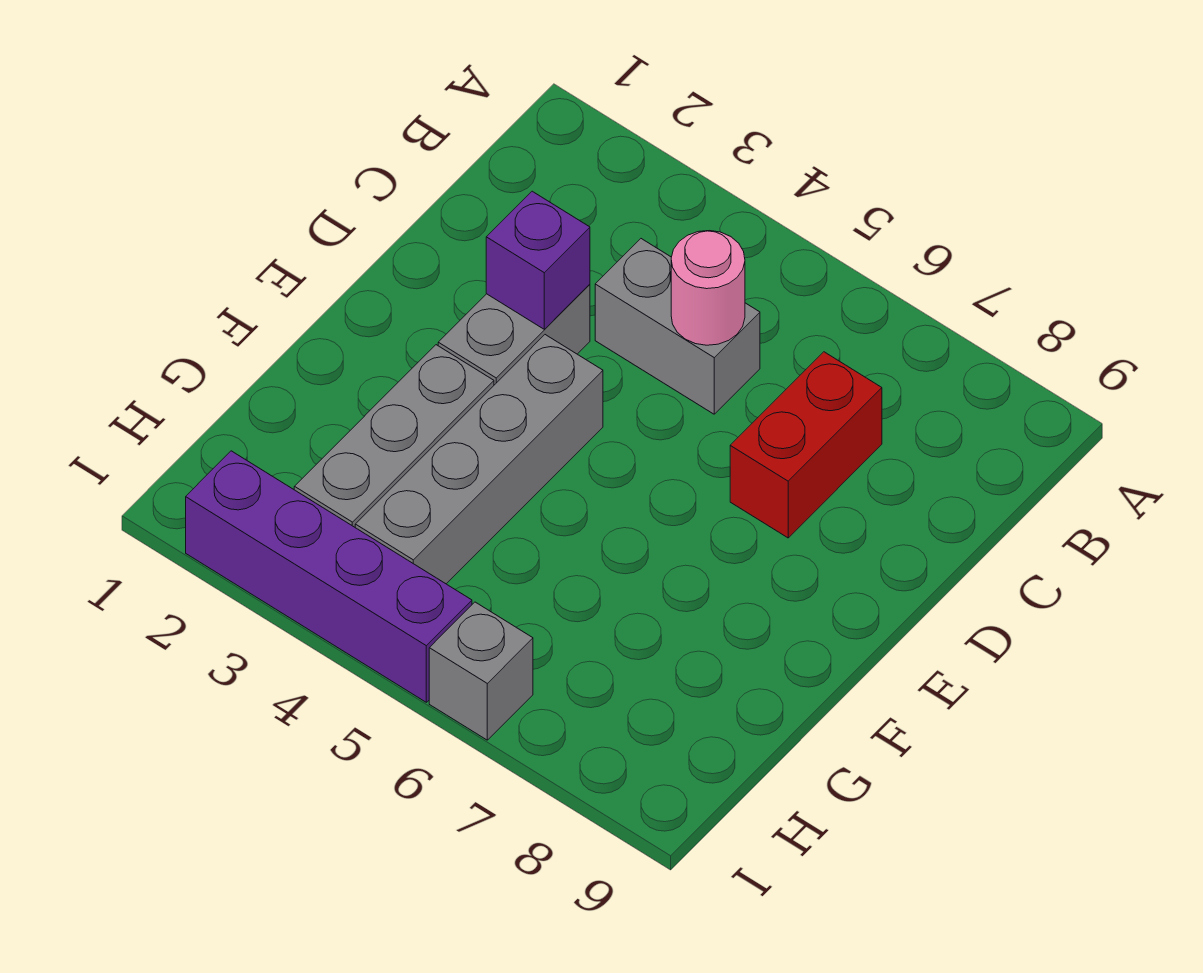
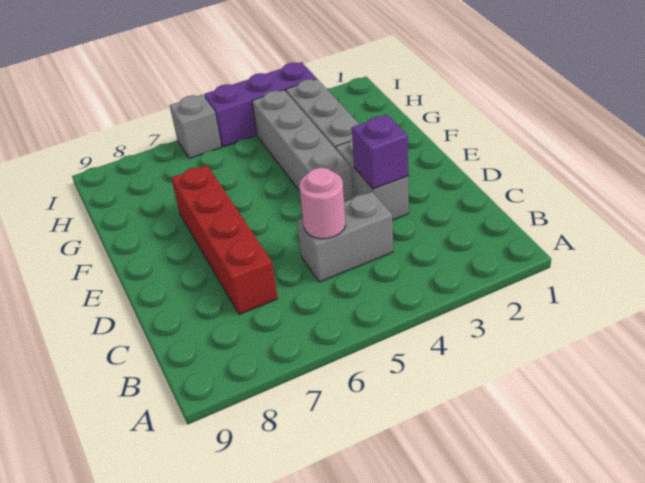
red brick C7:D7 level 1 -> red brick C7:F7 level 1
purple brick I2:I5 level 1 -> purple brick I3:I5 level 1

